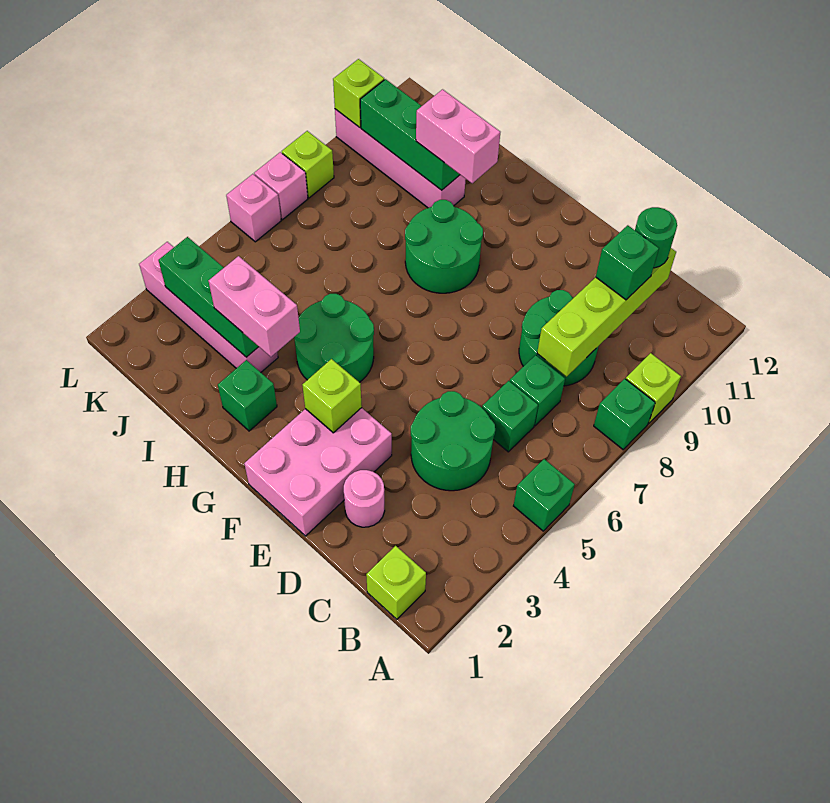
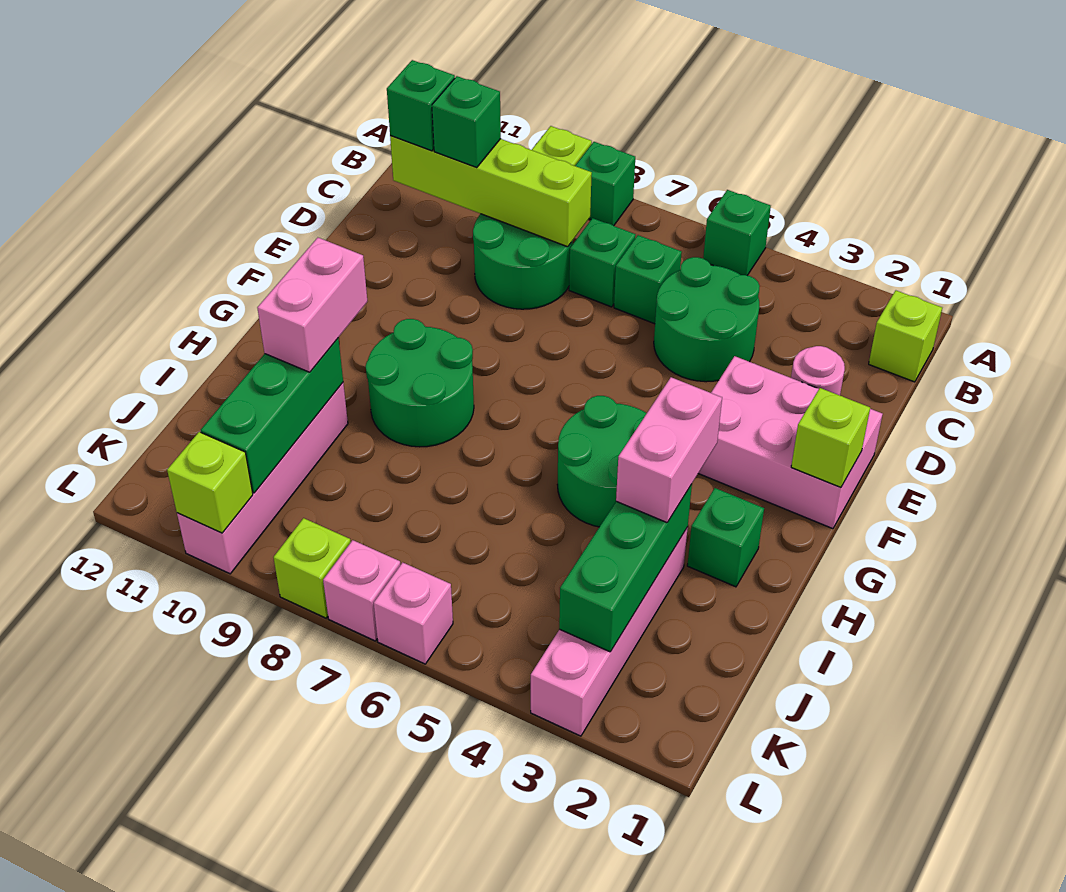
green round brick C11 level 3 -> green brick C11 level 3
lime brick F3 level 2 -> lime brick F1 level 2

